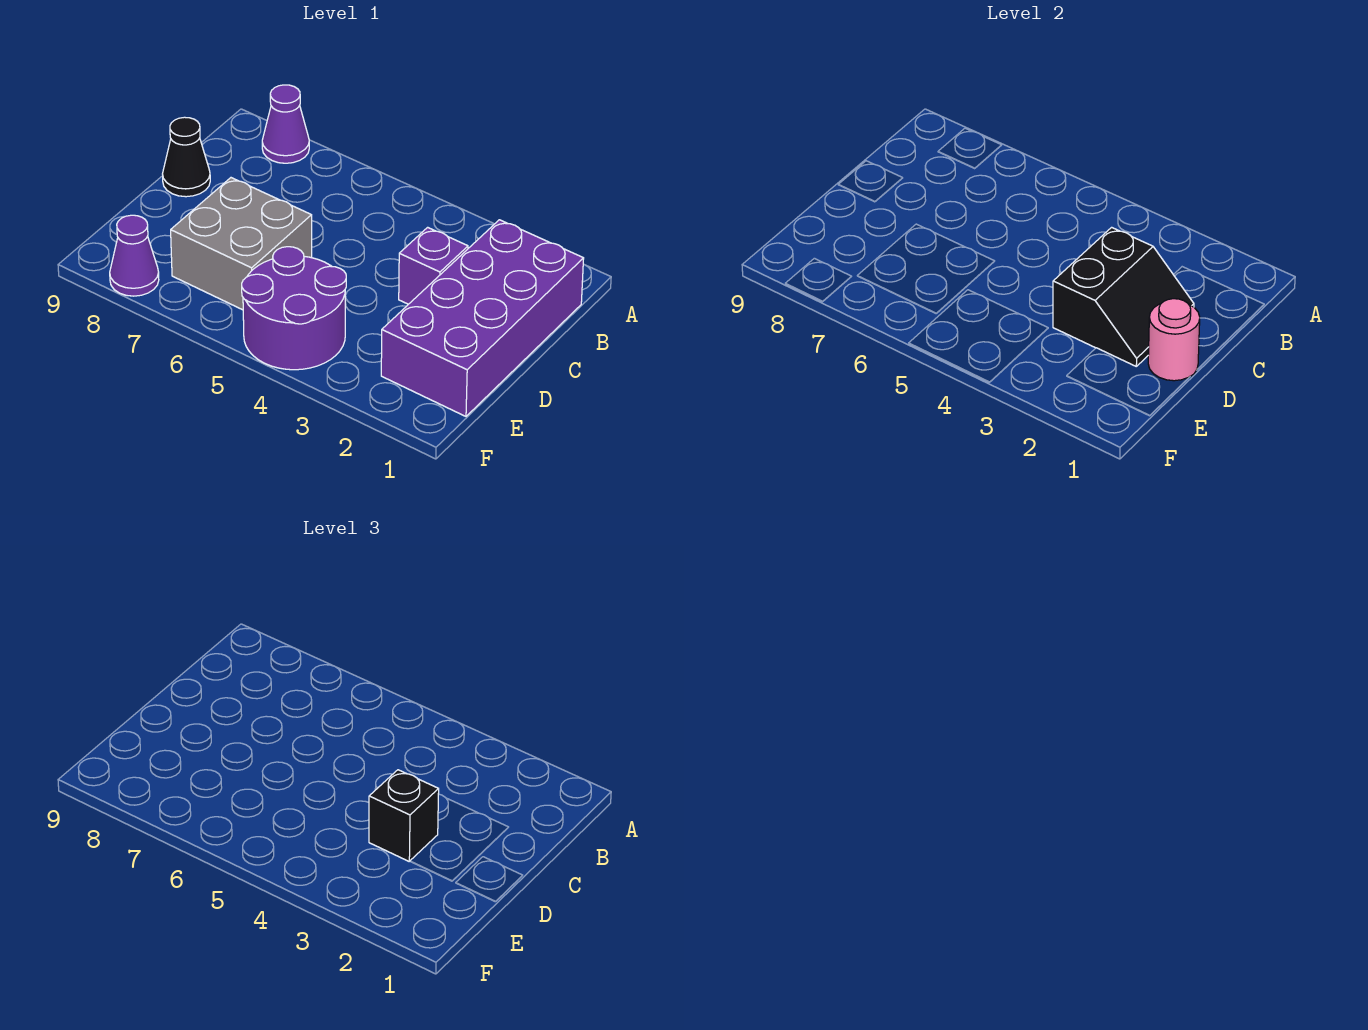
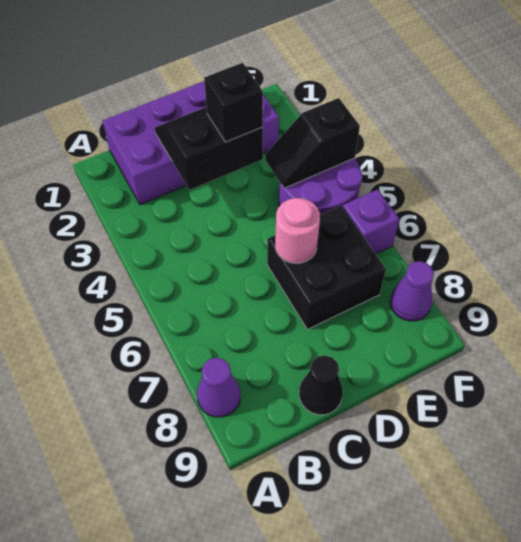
purple brick C3 level 1 -> purple brick F6 level 1
pink round brick D1 level 2 -> pink round brick D6 level 2
grey brick D6:E7 level 1 -> black brick D6:E7 level 1
none -> black slope E4:F4 level 2 top F

